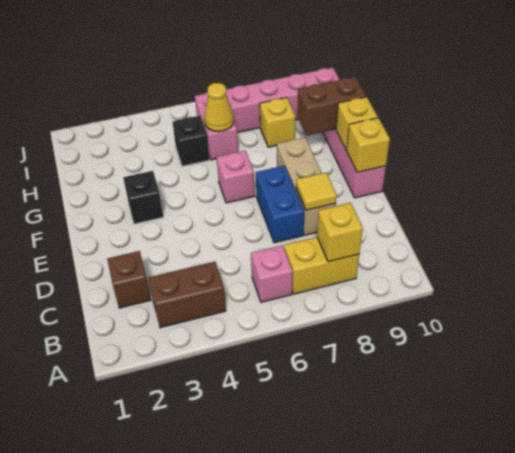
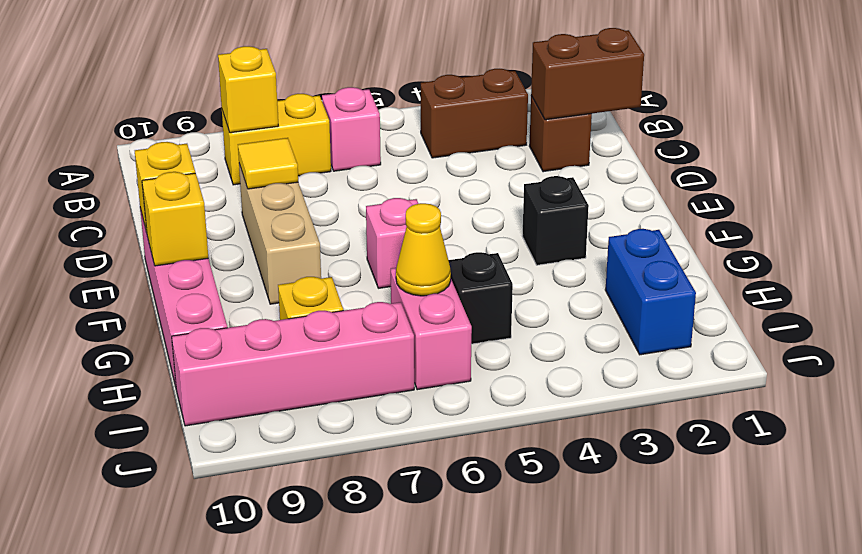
blue brick D7:E7 level 1 -> blue brick H2:I2 level 1
brown brick G9:G10 level 2 -> brown brick C1:C2 level 2

